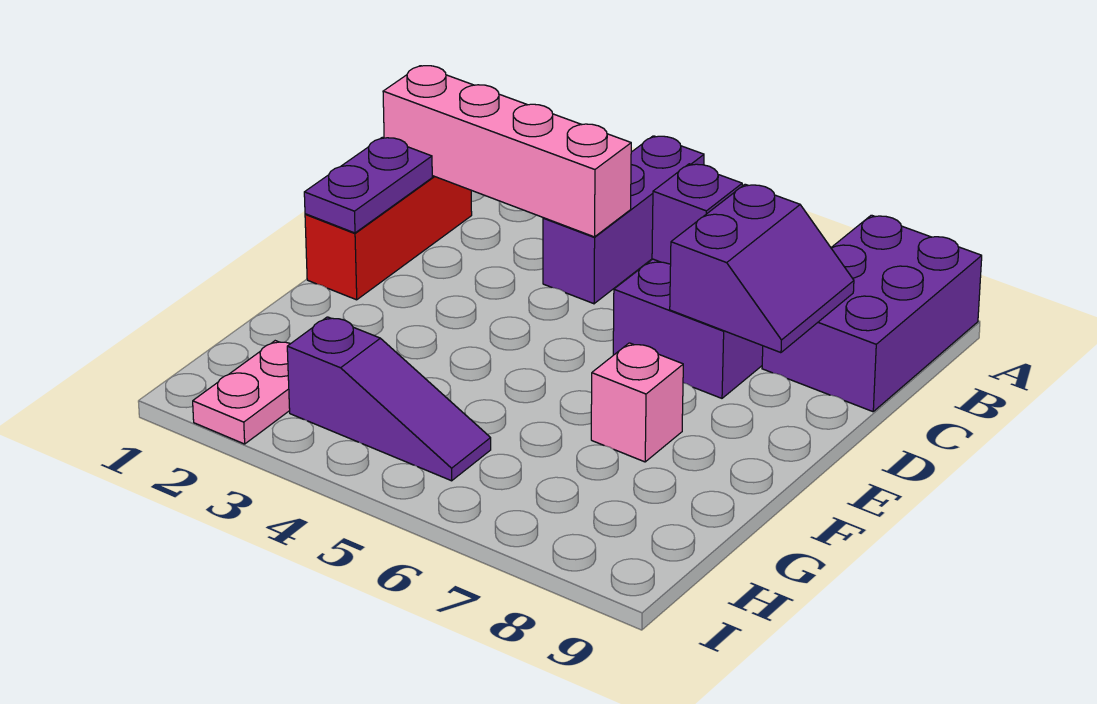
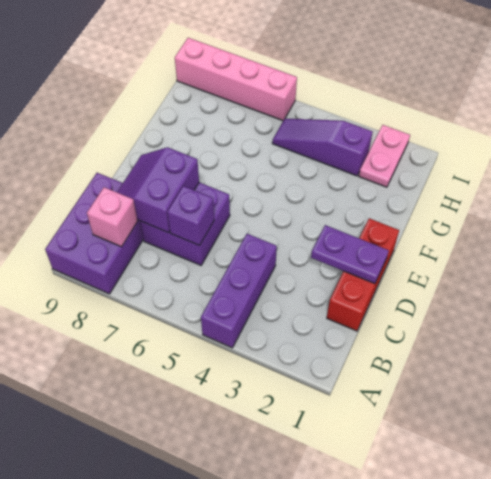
pink brick C1:C4 level 2 -> pink brick I6:I9 level 1
purple plate D1:E1 level 2 -> purple plate D1:D2 level 2
pink brick F7 level 1 -> pink brick B8 level 2

